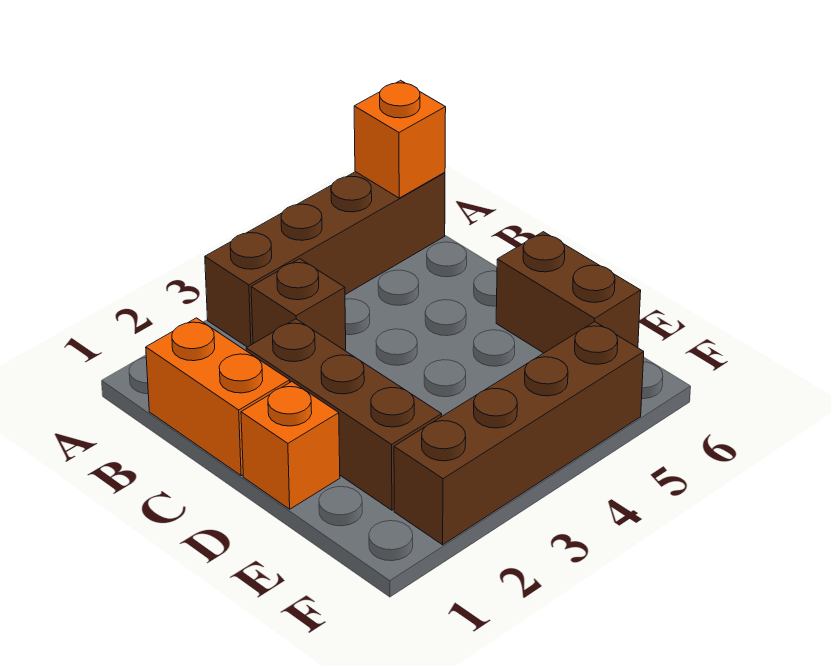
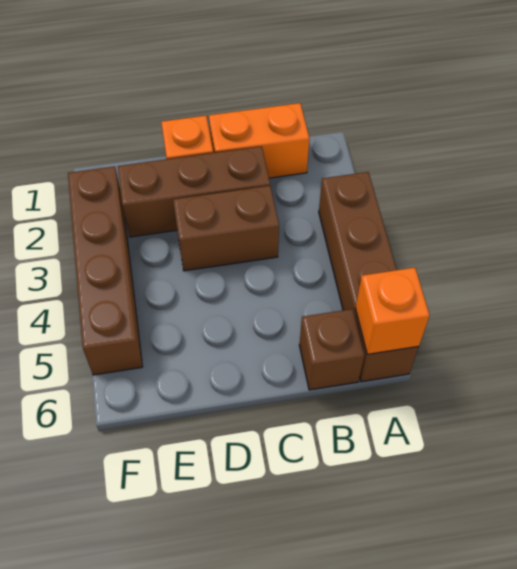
brown brick B3 level 1 -> brown brick B6 level 1
brown brick D6:E6 level 1 -> brown brick C3:D3 level 1

